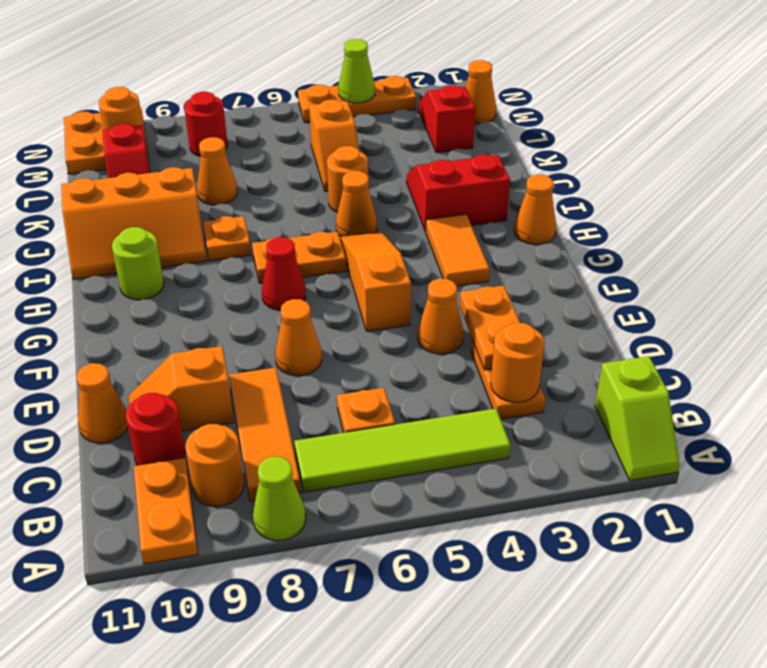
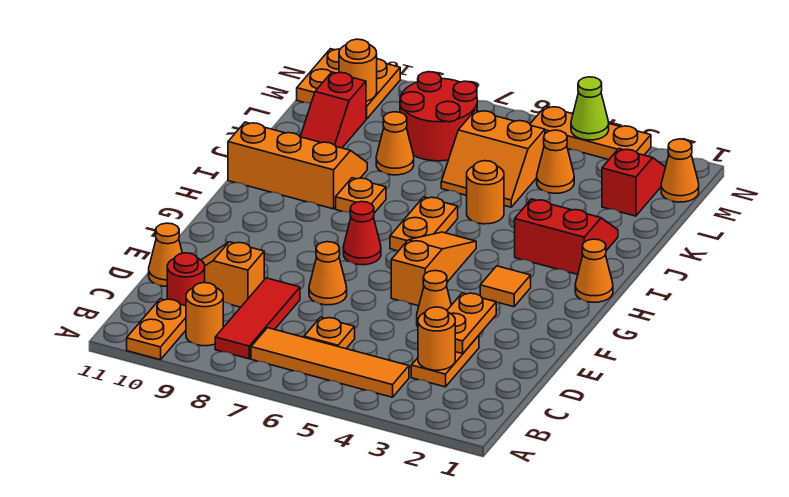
lime slope A1:B1 level 1 top B -> none
lime cone A8 level 1 -> none
lime tile B4:B7 level 1 -> orange tile B4:B7 level 1
orange tile B8:D8 level 1 -> red tile B8:D8 level 1
orange tile G3:H3 level 1 -> orange tile G3 level 1
orange plate H6:H7 level 1 -> orange plate H6:I6 level 1
lime round brick H10 level 1 -> none
orange cone I5 level 1 -> orange cone L4 level 1
orange slope I9:J11 level 1 top J -> orange slope I9:J11 level 1 top I
orange slope K5:L5 level 1 top L -> orange slope K5:L6 level 1 top L
red round brick M8 level 1 -> red round brick L7:M8 level 1

